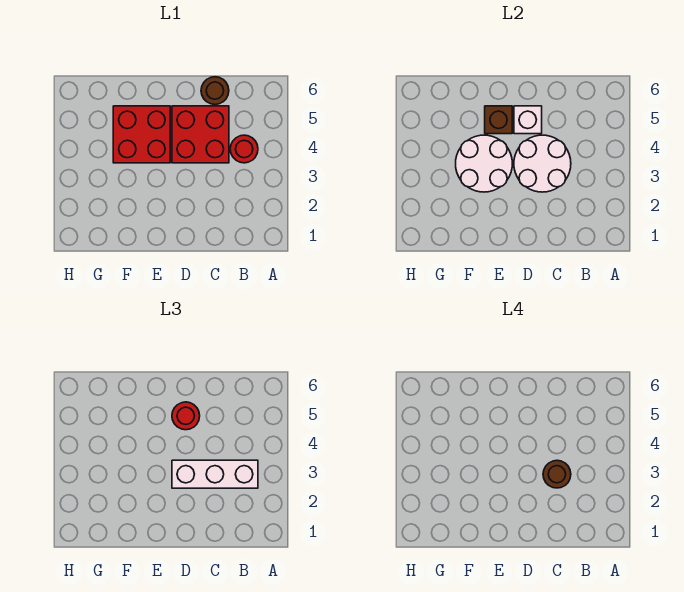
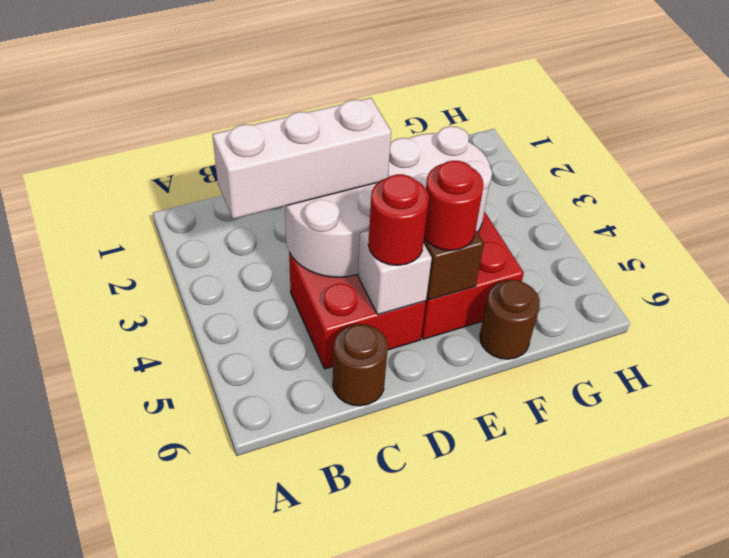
red round brick B4 level 1 -> red round brick E5 level 3
brown round brick C3 level 4 -> brown round brick F6 level 1

